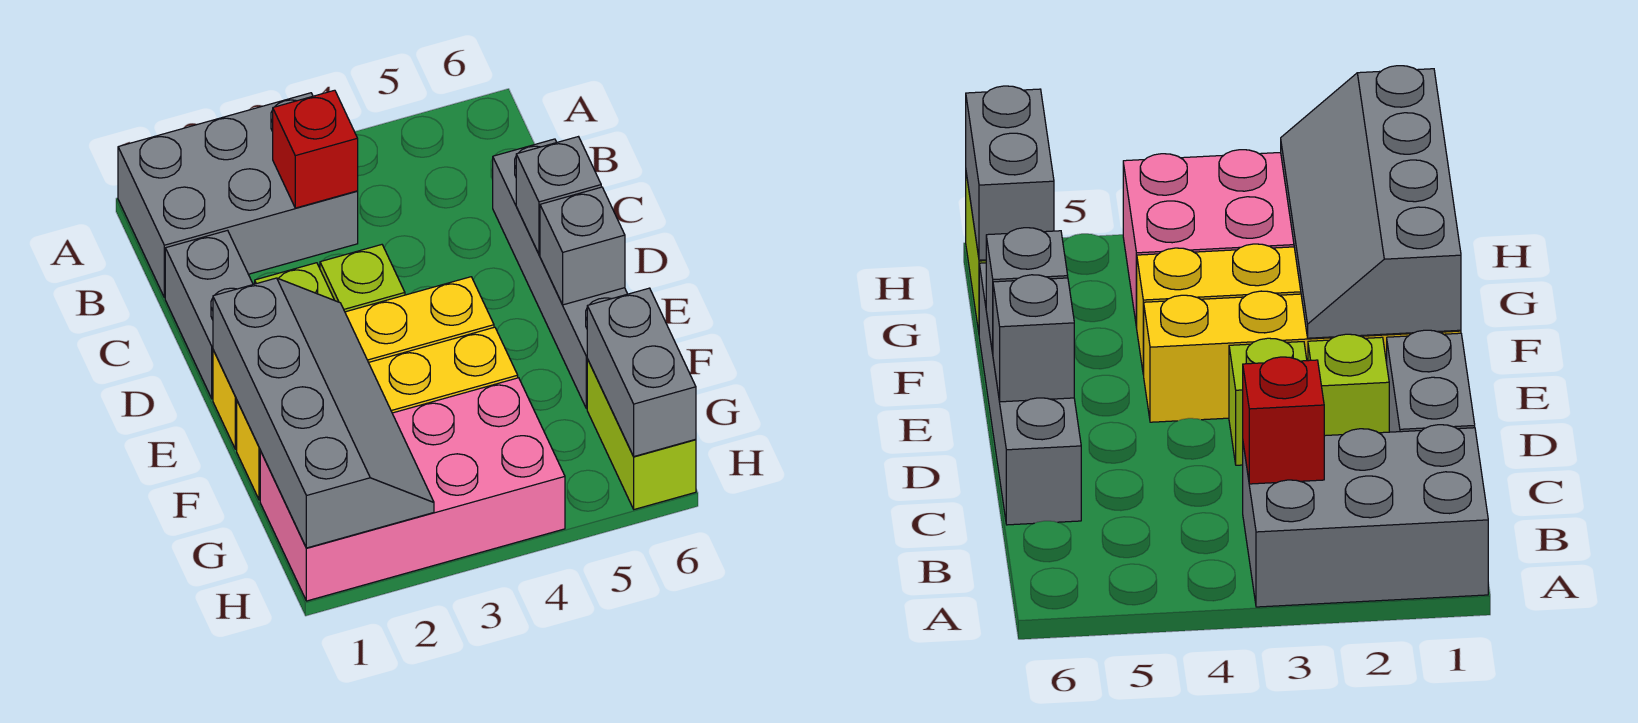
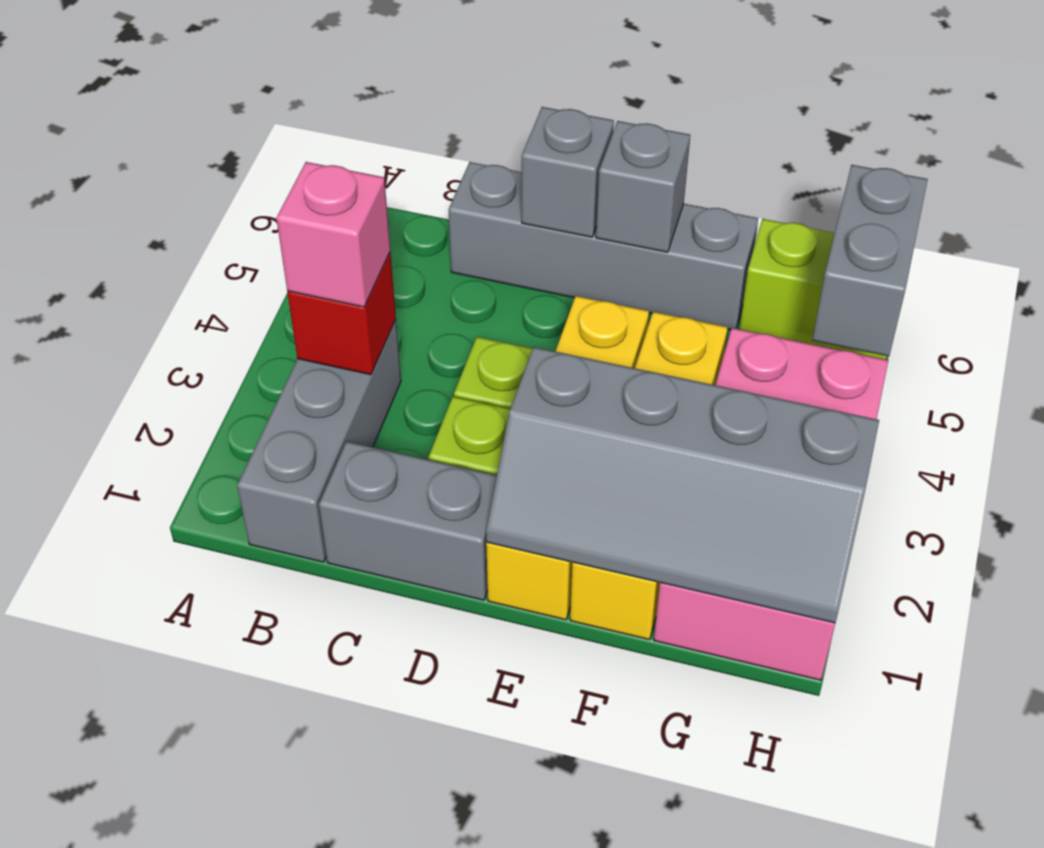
grey brick A1:B3 level 1 -> grey brick B1:B3 level 1
none -> pink brick B3 level 3
grey slope E1:H2 level 2 top 1 -> grey slope E1:H2 level 2 top 2
grey brick G6:H6 level 2 -> grey brick H5:H6 level 2

